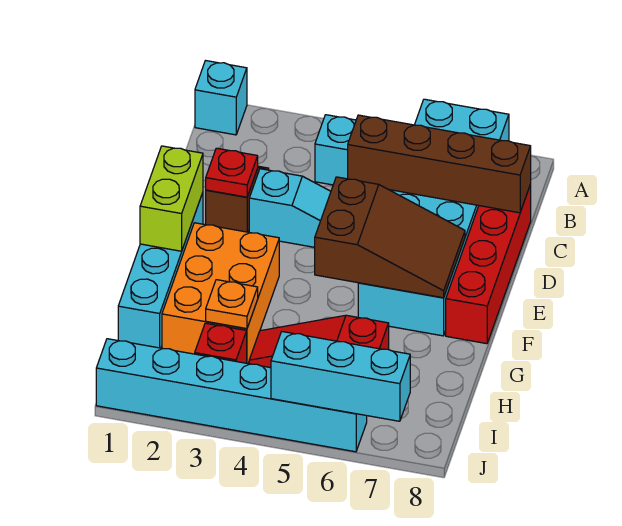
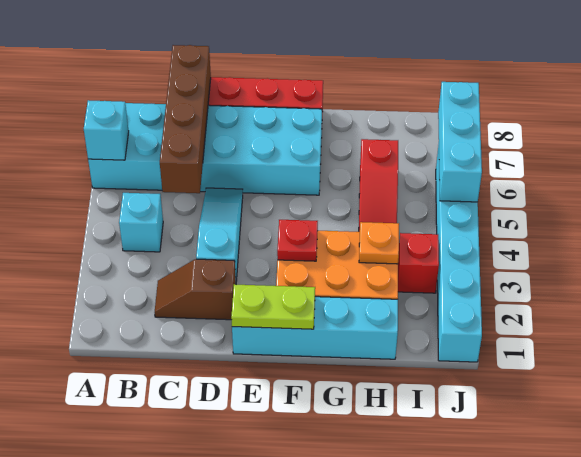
cyan brick A1 level 1 -> cyan brick A6 level 2
red plate D2 level 2 -> red plate F3 level 2
lime brick E1:F1 level 2 -> lime plate E1:F1 level 2
brown slope E5:F7 level 2 top 5 -> none

